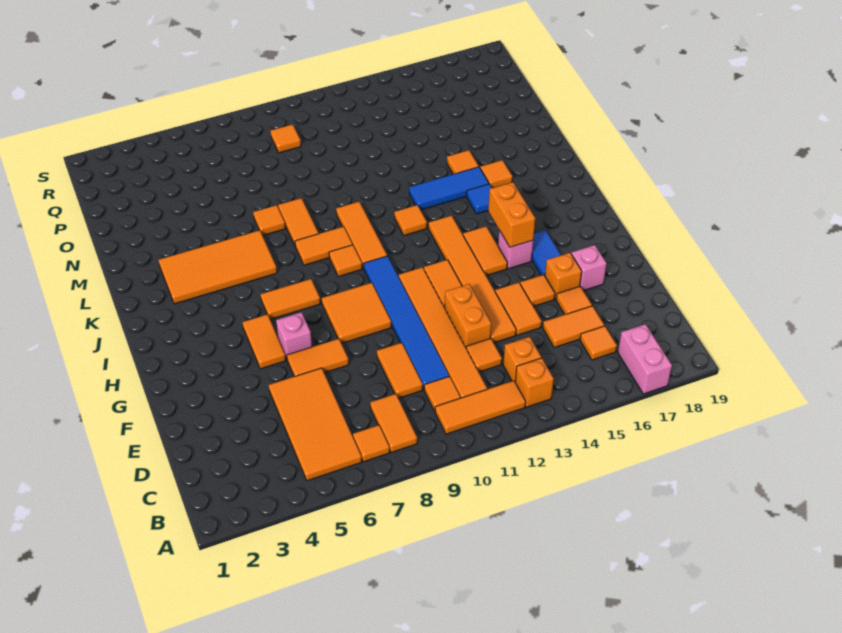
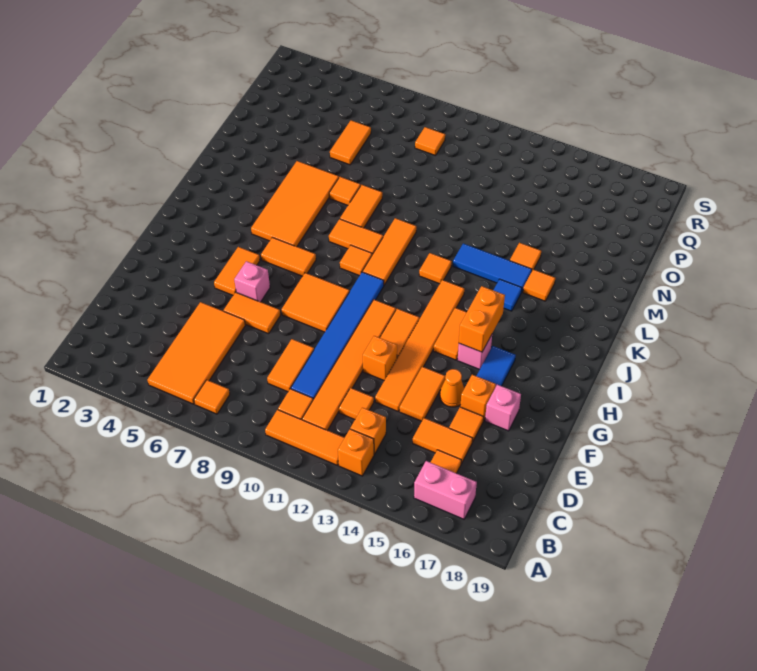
pink brick A17:B17 level 1 -> pink brick B16:B17 level 1
orange tile B8:C8 level 1 -> orange tile O6:P6 level 1
orange brick E12:F12 level 1 -> orange brick F12 level 1
orange tile F15 level 1 -> orange cone F15 level 1
orange tile K3:L6 level 1 -> orange tile J5:M6 level 1

